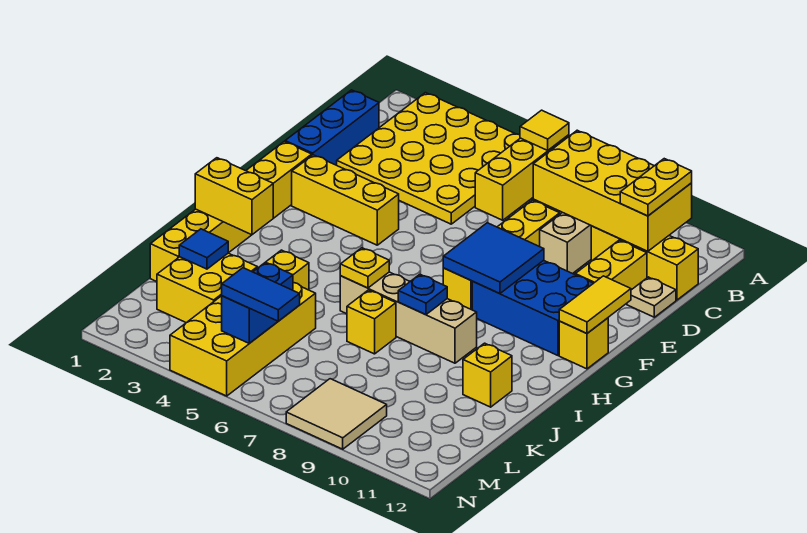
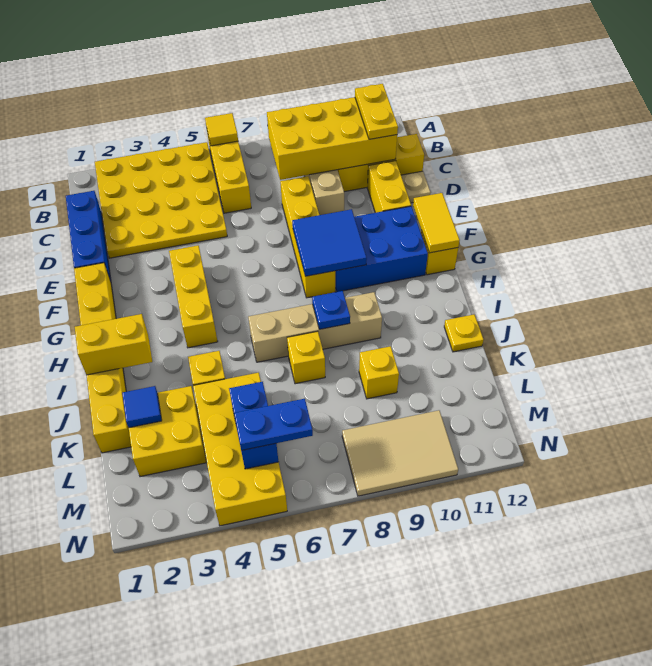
yellow brick F2:F4 level 1 -> yellow brick F4:H4 level 1
yellow plate I6 level 2 -> yellow plate J12 level 1
yellow brick J11 level 1 -> yellow brick K9 level 1
blue tile M5:M6 level 3 -> blue plate M5:M6 level 3
tan tile M8:N9 level 1 -> tan tile M8:N10 level 1

